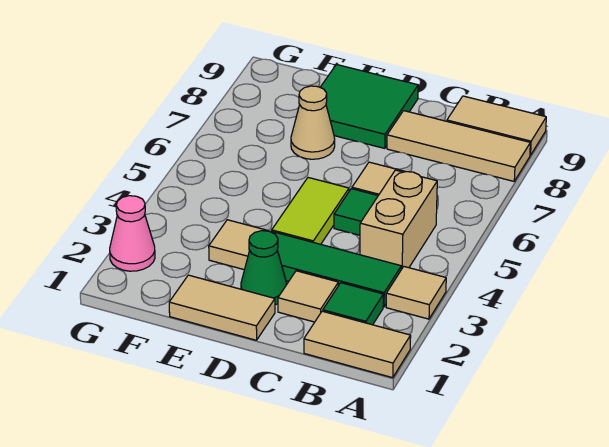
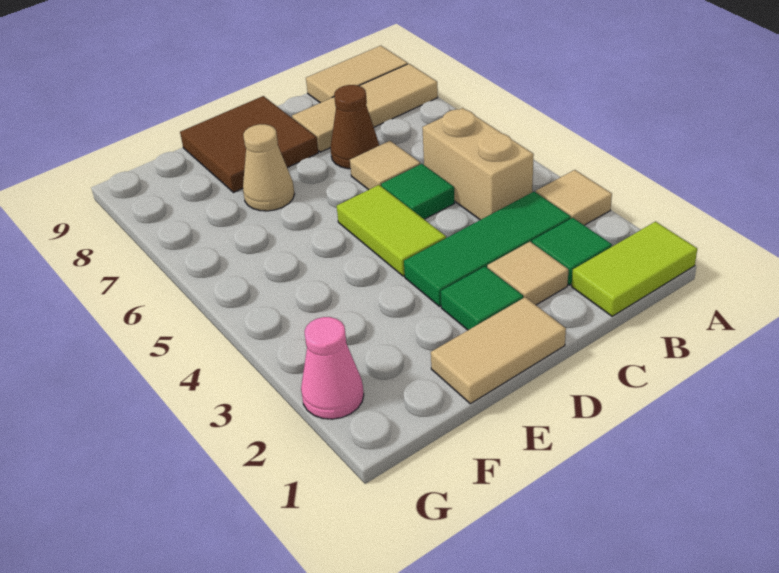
tan tile A1:B1 level 1 -> lime tile A1:B1 level 1
none -> brown cone C7 level 1
green cone D2 level 1 -> green tile D2 level 1
green tile D8:E9 level 1 -> brown tile D8:E9 level 1
tan tile E3 level 1 -> none

